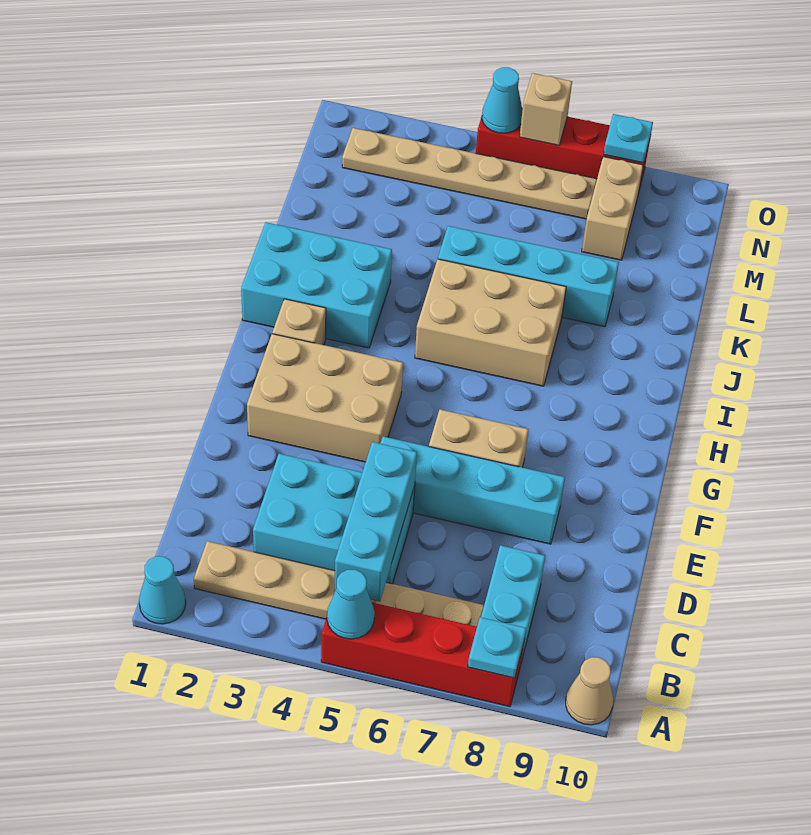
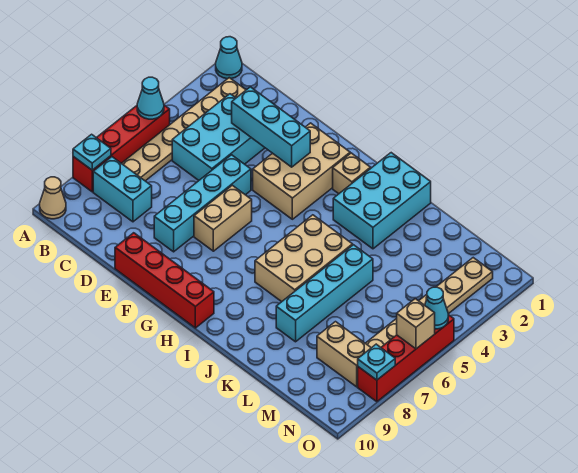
cyan brick B5:D5 level 2 -> cyan brick D3:F3 level 2
none -> red brick E10:H10 level 1

